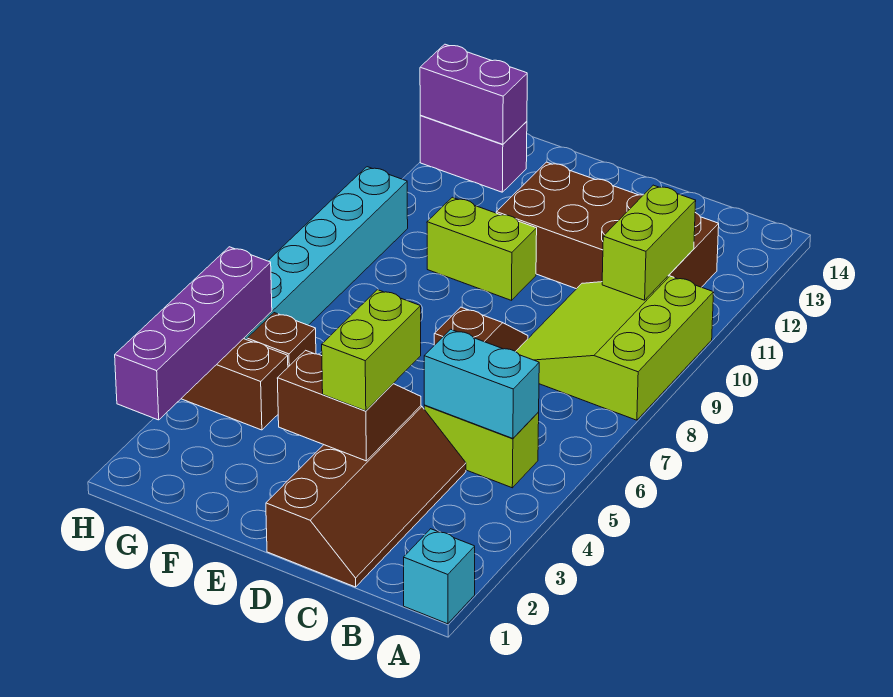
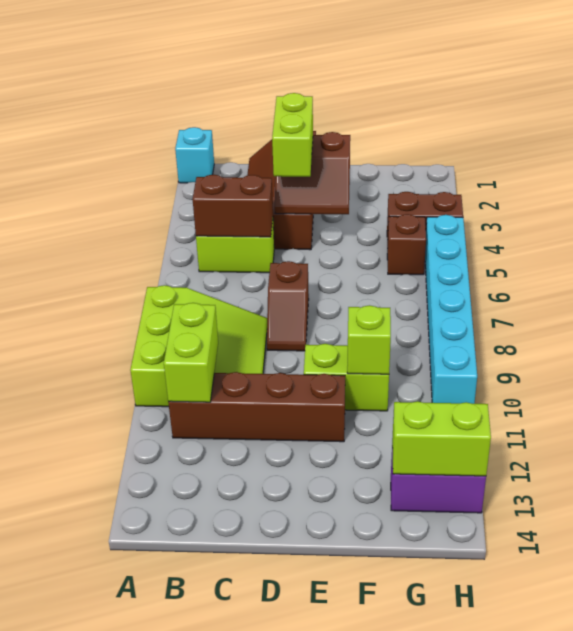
cyan brick B5:C5 level 2 -> brown brick B5:C5 level 2
brown brick B11:E12 level 1 -> brown brick B11:E11 level 1
none -> lime brick F10 level 2
purple brick G13:H13 level 2 -> lime brick G13:H13 level 2
purple brick H2:H5 level 2 -> none

